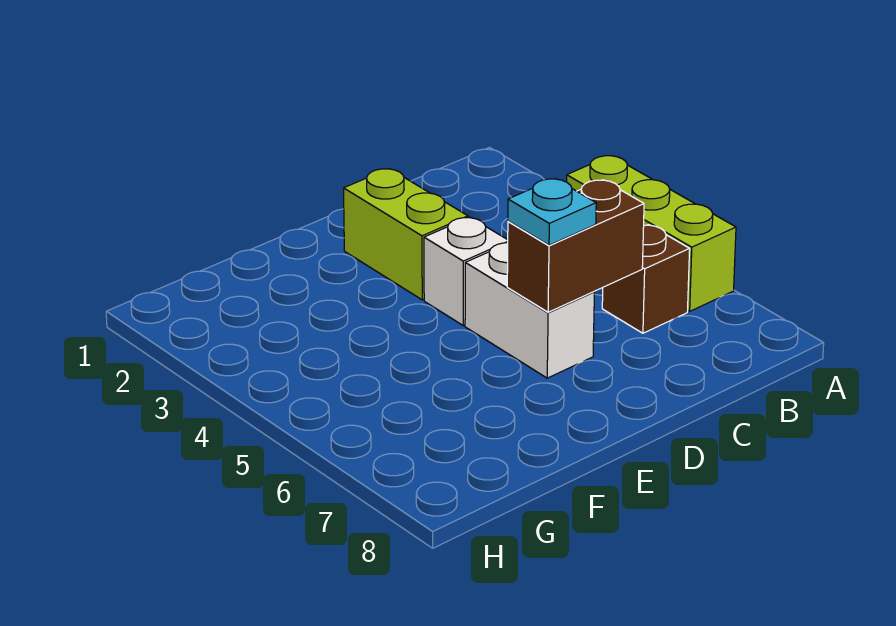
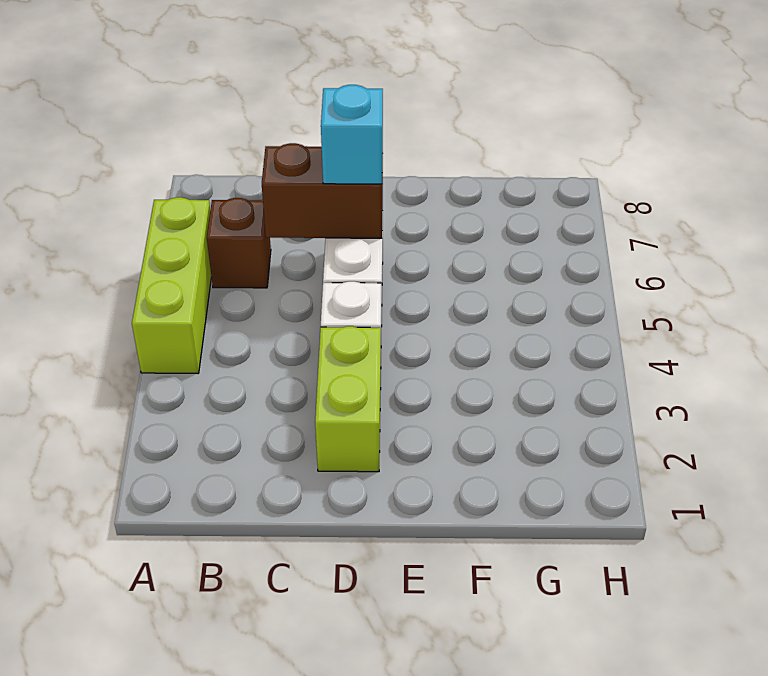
cyan plate D6 level 3 -> cyan brick D6 level 3

